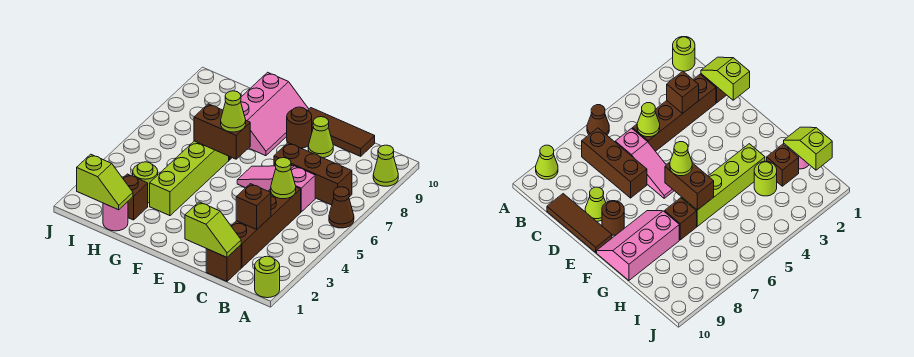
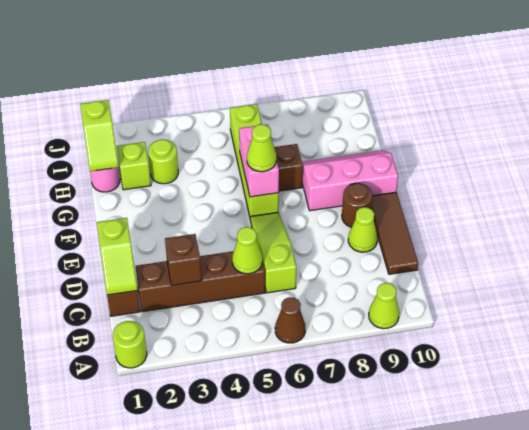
brown brick B7:D7 level 1 -> none
pink slope C6:E6 level 1 top C -> lime slope C6:E6 level 1 top C
brown brick F6:G6 level 2 -> pink brick F6:G6 level 2
pink slope F8:G10 level 1 top G -> pink slope F8:G10 level 1 top F
lime brick G3:G6 level 1 -> lime brick F6:I6 level 1
brown brick H2 level 1 -> lime brick H2 level 1

